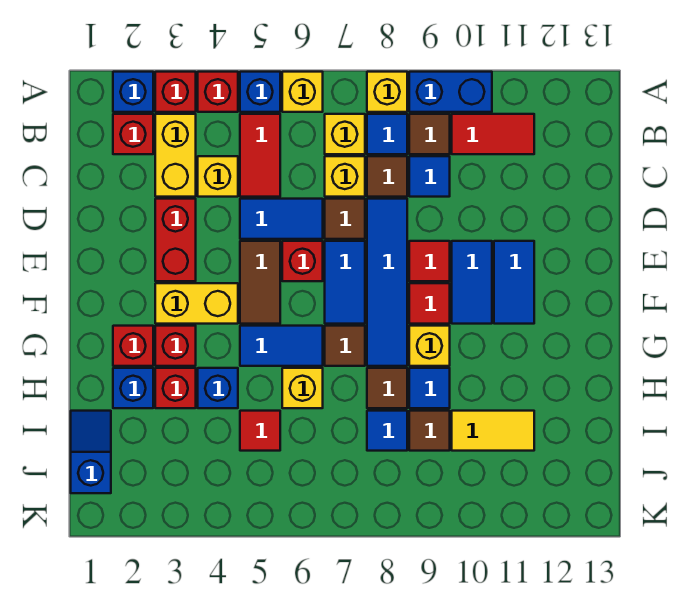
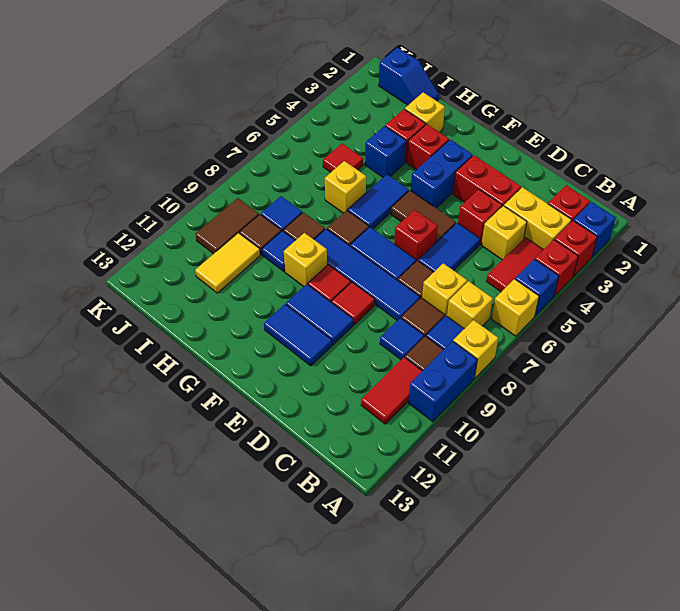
red tile B5:C5 level 1 -> red tile B4:B5 level 1
yellow brick F3:F4 level 1 -> blue brick F3:F4 level 1
red brick G2 level 1 -> red brick D4 level 1
blue brick H2 level 1 -> yellow brick H2 level 1
none -> brown tile J9:J10 level 1

